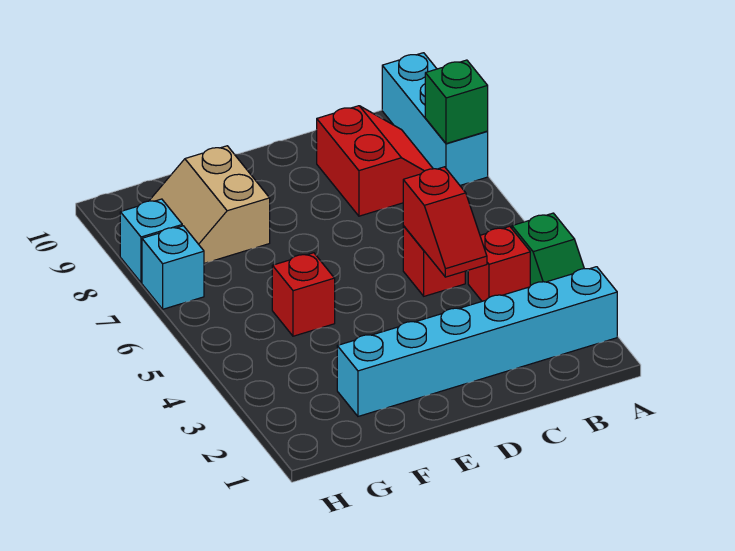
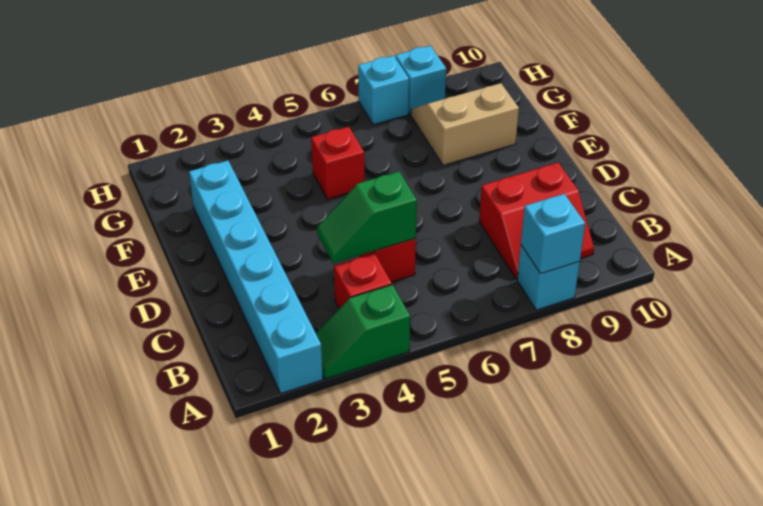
cyan brick A8:A10 level 1 -> cyan brick A8 level 1
green brick A8 level 2 -> cyan brick A8 level 2
red slope C4:C5 level 2 top 5 -> green slope C4:C5 level 2 top 5

